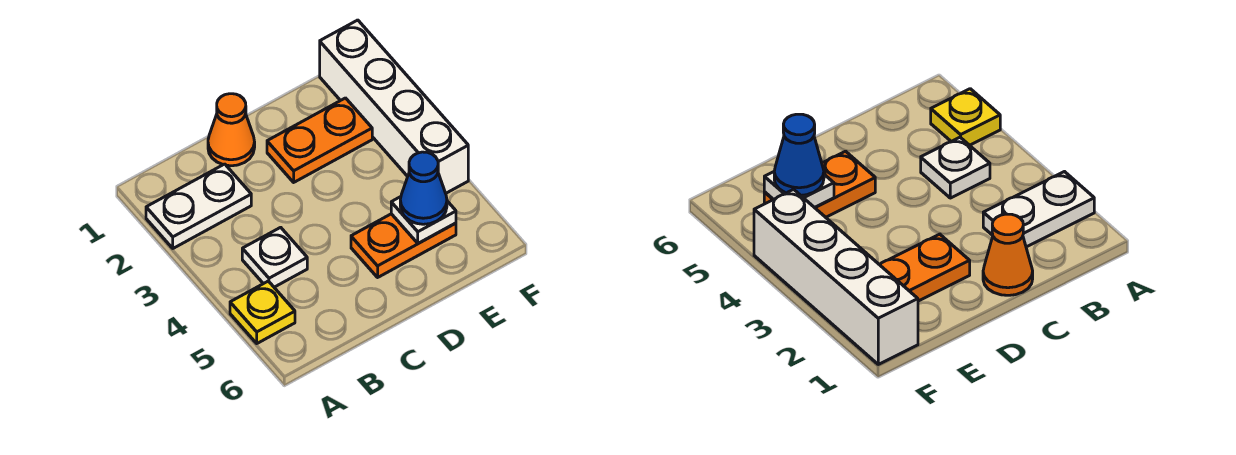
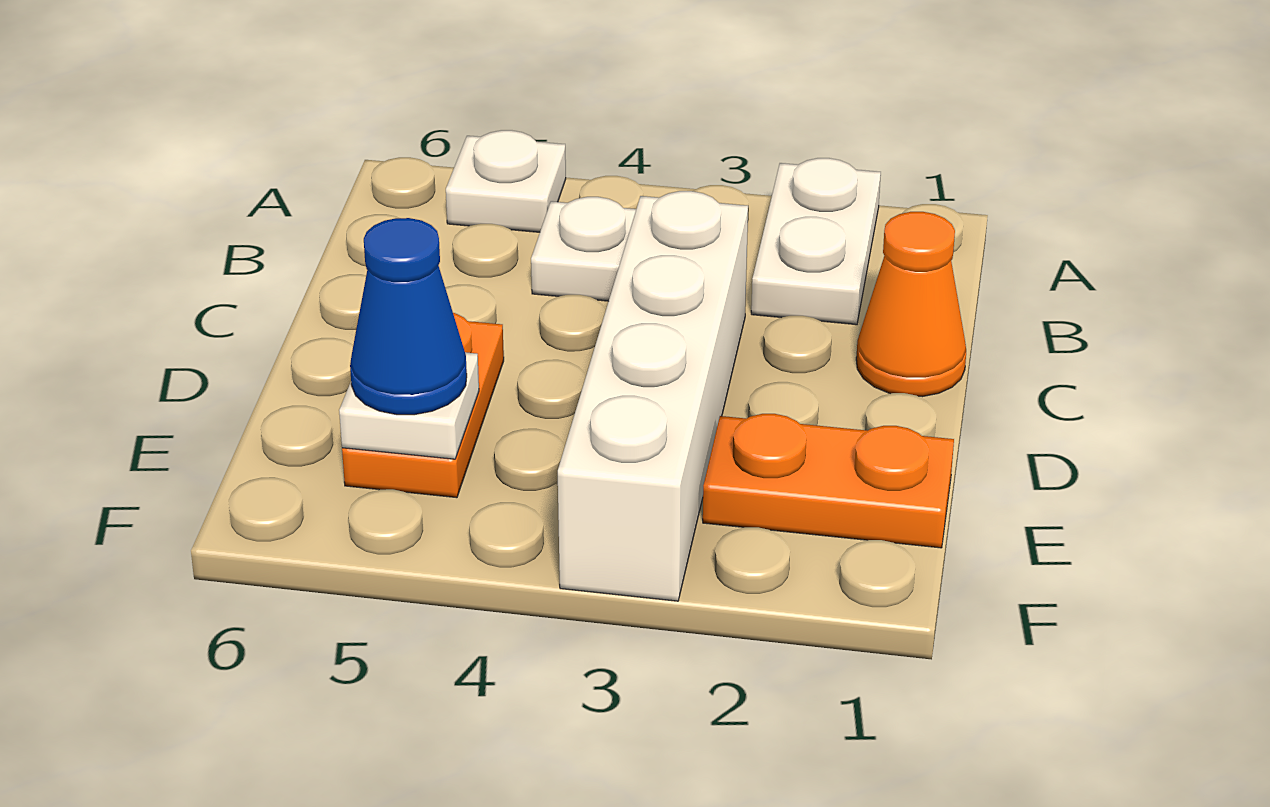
yellow plate A5 level 1 -> white plate A5 level 1
orange plate D2:E2 level 1 -> orange plate E1:E2 level 1
white brick F1:F4 level 1 -> white brick C3:F3 level 1

